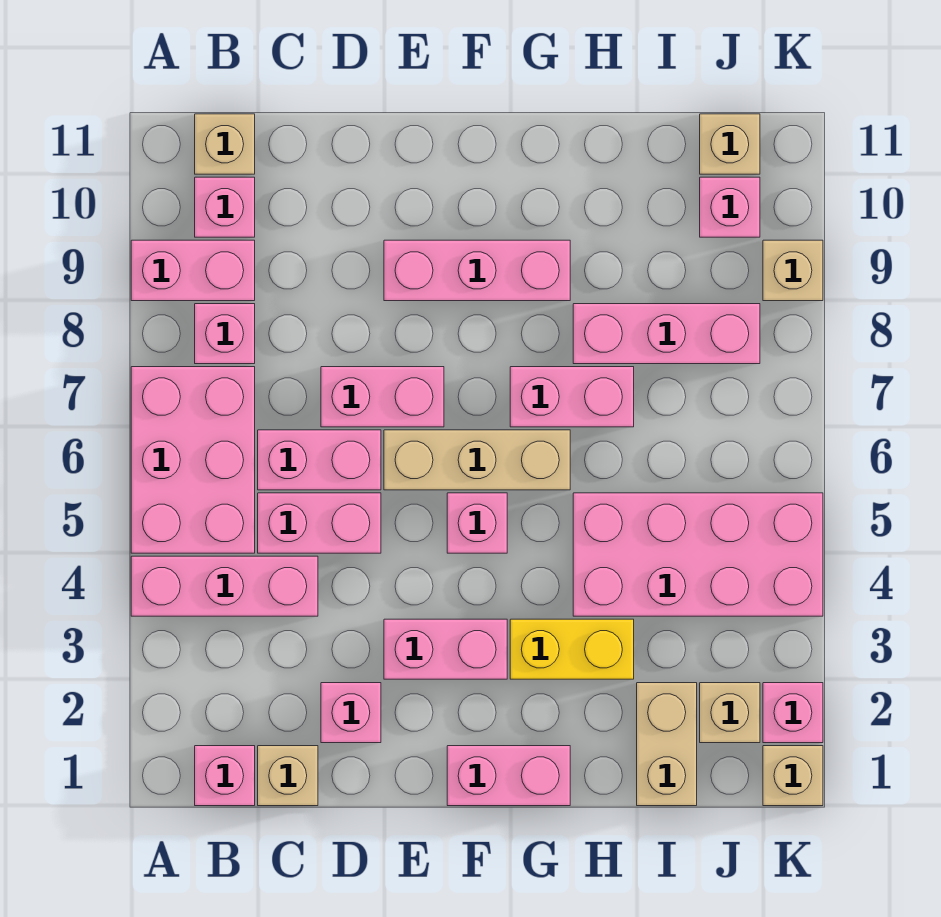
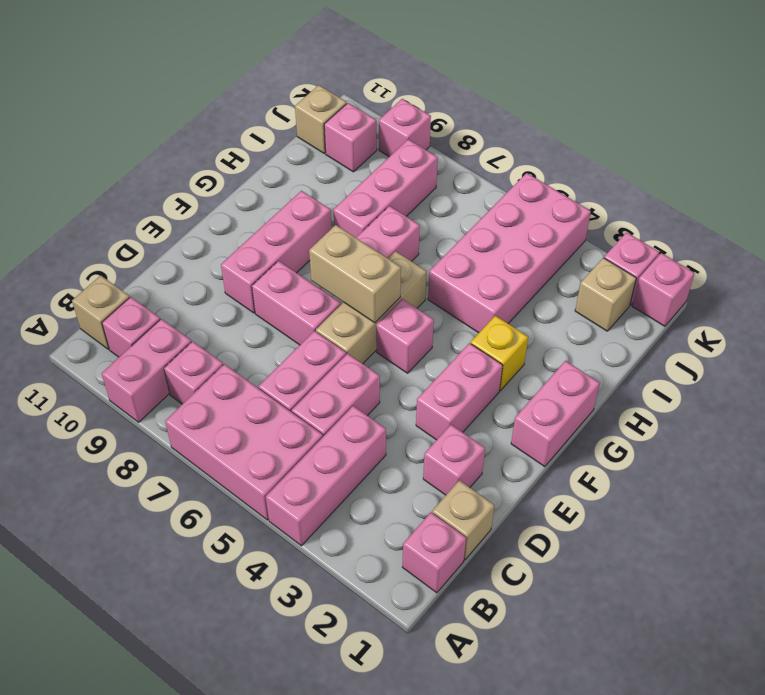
pink brick D7:E7 level 1 -> pink brick E7:E8 level 1
yellow brick G3:H3 level 1 -> yellow brick G3 level 1
tan brick I1:I2 level 1 -> tan brick F6:F7 level 2
tan brick K1 level 1 -> pink brick K1 level 1
tan brick K9 level 1 -> pink brick K9 level 1

